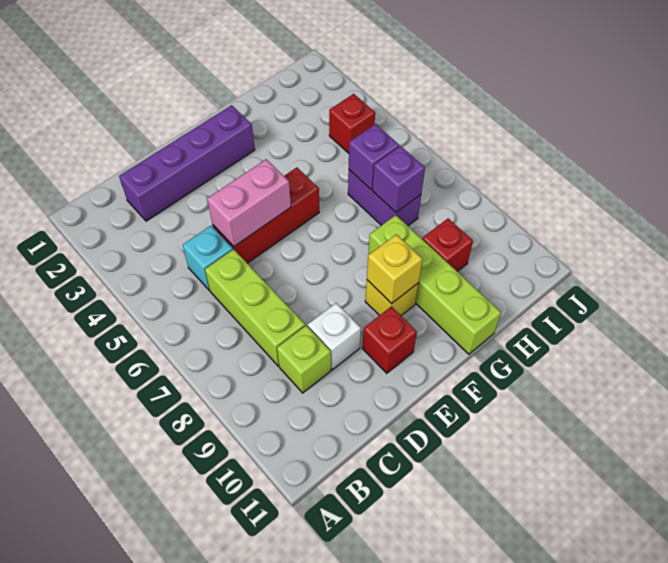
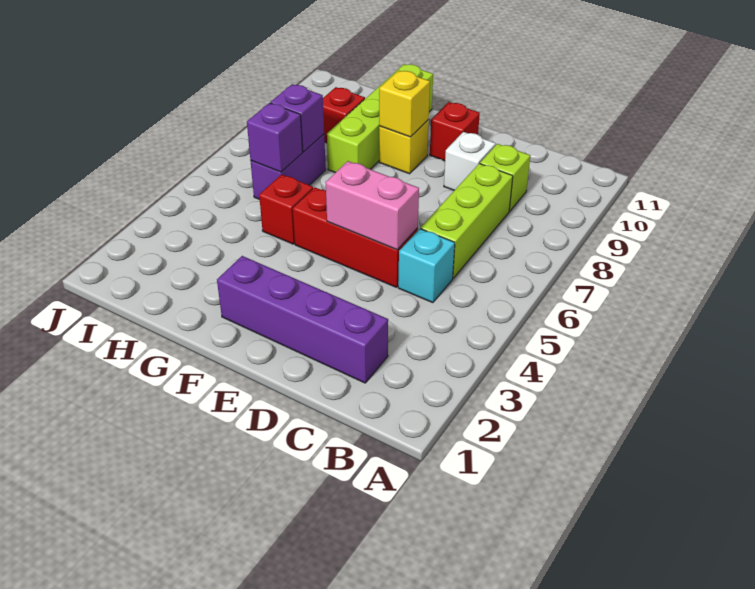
red brick I4 level 1 -> red brick G5 level 1

